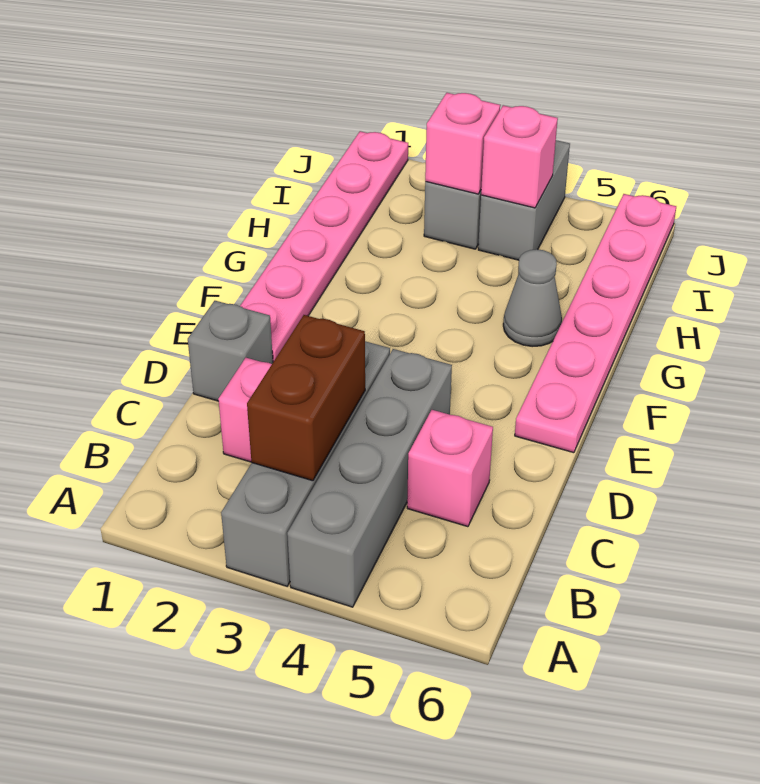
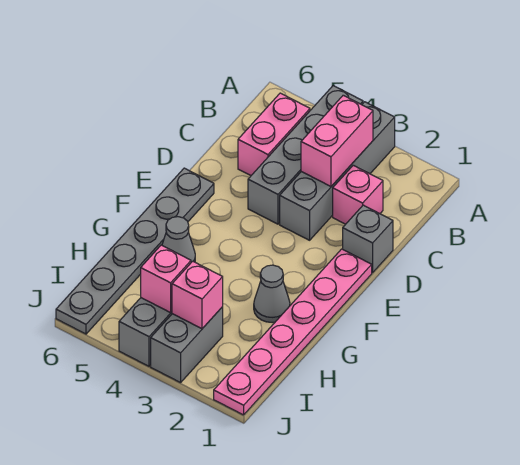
brown brick B3:C3 level 2 -> pink brick B3:C3 level 2
pink brick C5 level 1 -> pink brick B5:C5 level 1
pink plate E6:J6 level 1 -> grey plate E6:J6 level 1
none -> grey cone G2 level 1

